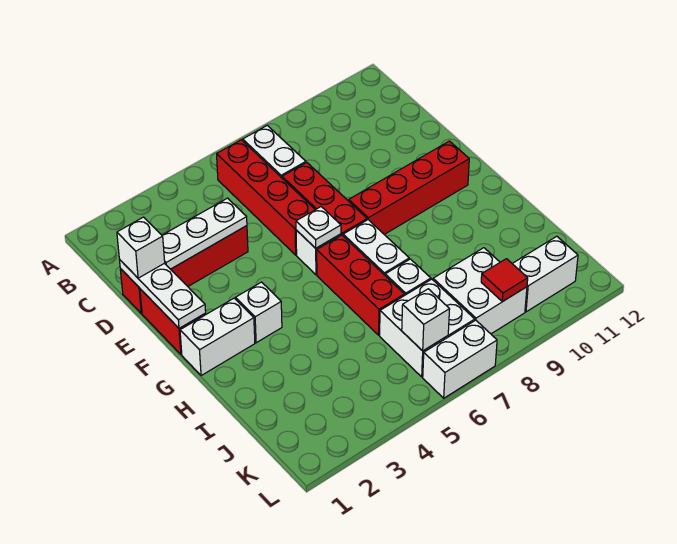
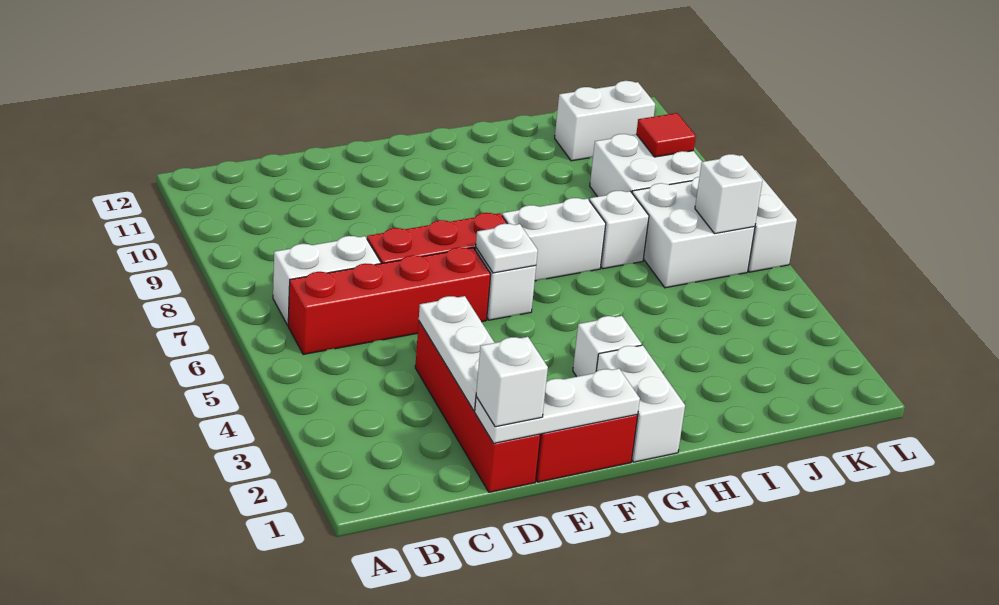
red brick F8:F11 level 1 -> none
red brick G6:I6 level 1 -> none
white brick K10:K11 level 1 -> white brick J11:K11 level 1

